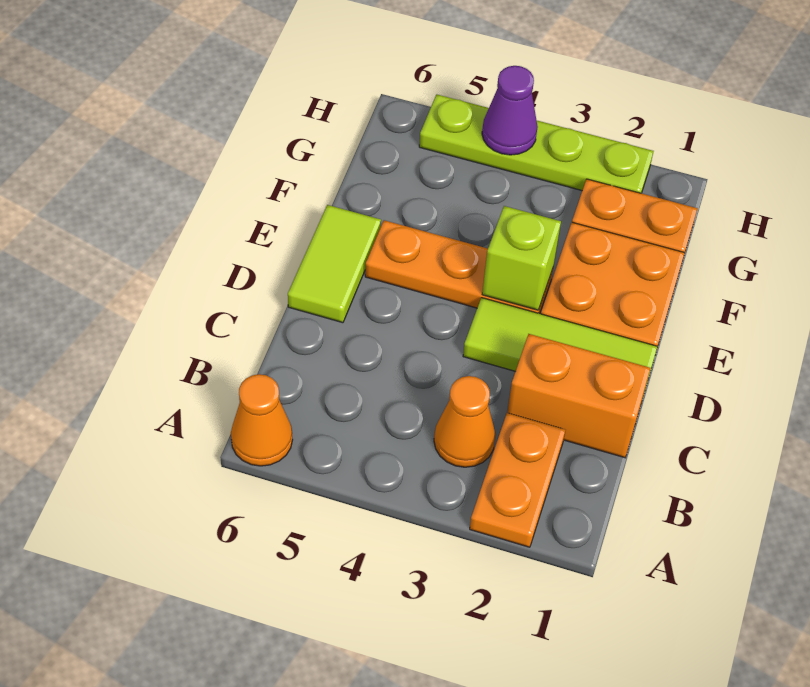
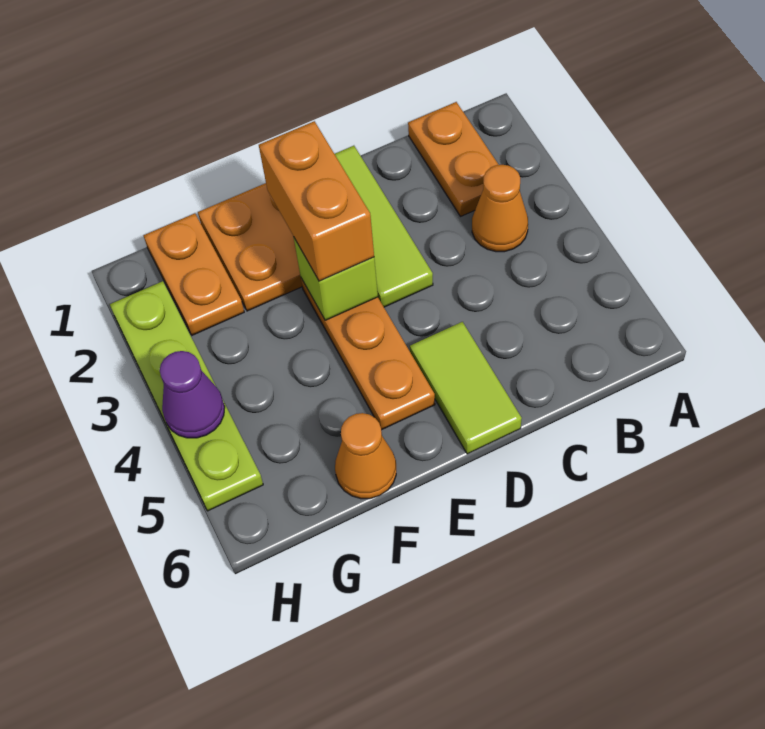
orange plate A2:B2 level 1 -> orange plate B1:B2 level 1
orange cone A6 level 1 -> orange cone F6 level 1
orange brick C1:C2 level 1 -> orange brick E2:E3 level 3
lime tile D6:E6 level 1 -> lime tile D5:D6 level 1

